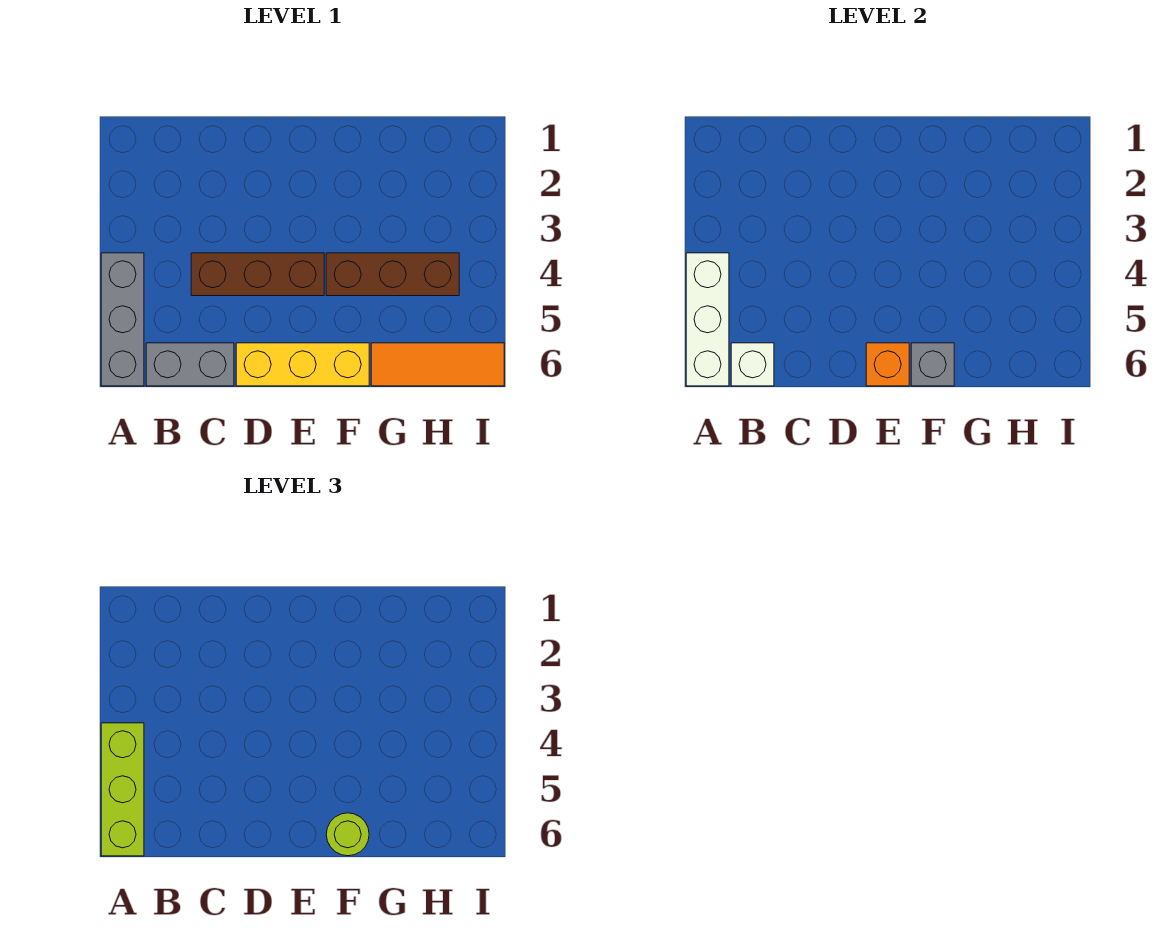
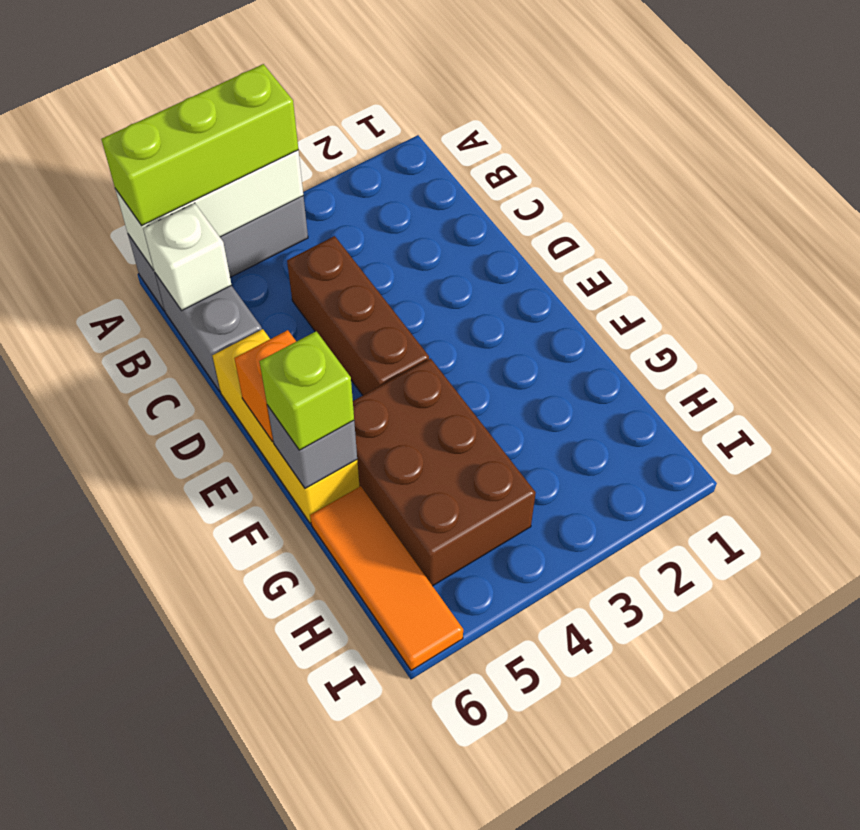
brown brick F4:H4 level 1 -> brown brick F4:H5 level 1
lime round brick F6 level 3 -> lime brick F6 level 3

